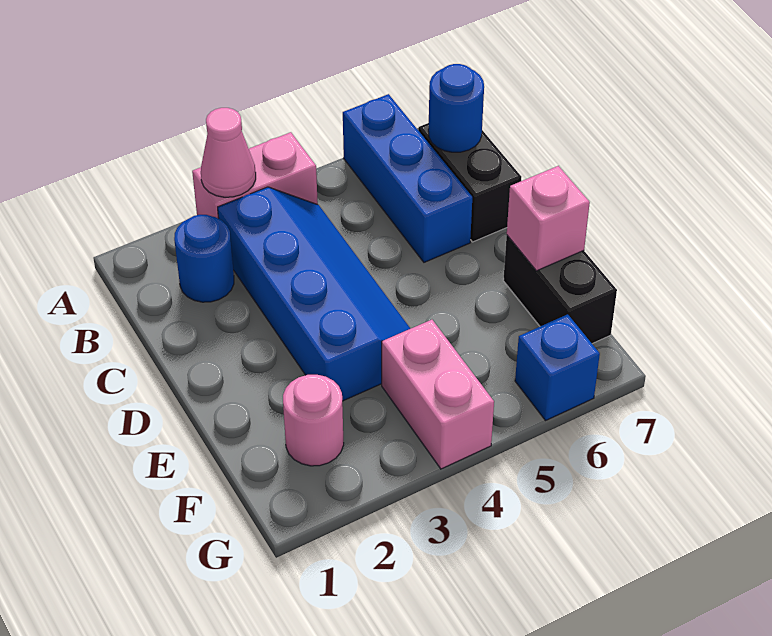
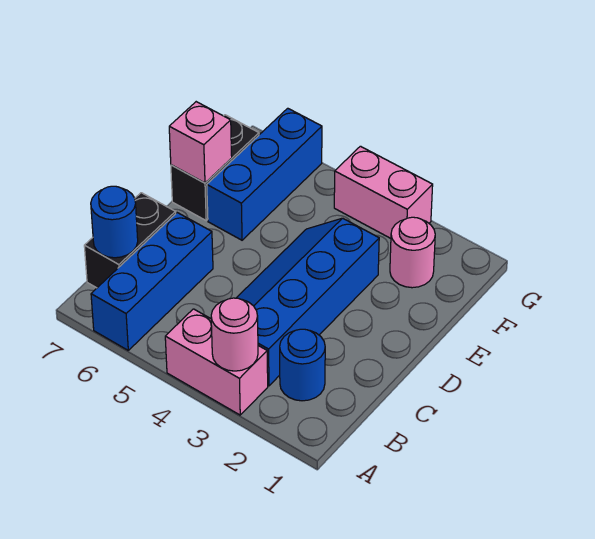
pink cone A3 level 2 -> pink round brick A3 level 2
pink brick F4:G4 level 1 -> pink brick G3:G4 level 1
blue brick G6 level 1 -> blue brick E6:G6 level 1

